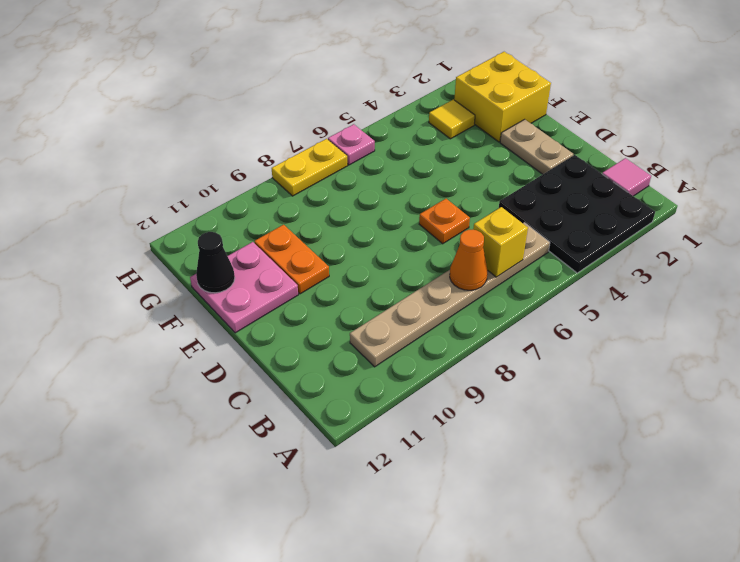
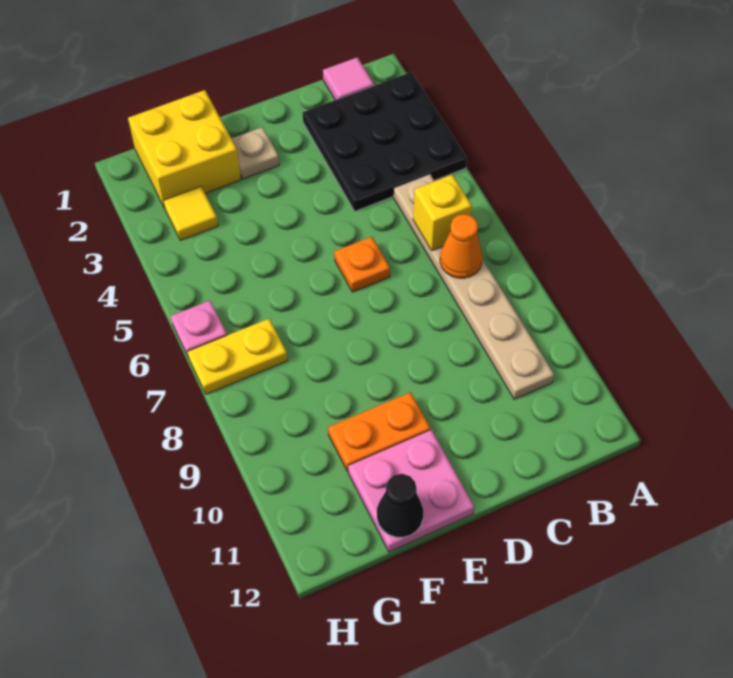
tan plate D2:E2 level 1 -> tan plate E2 level 1
yellow plate H7:H8 level 1 -> yellow plate G7:H7 level 1

